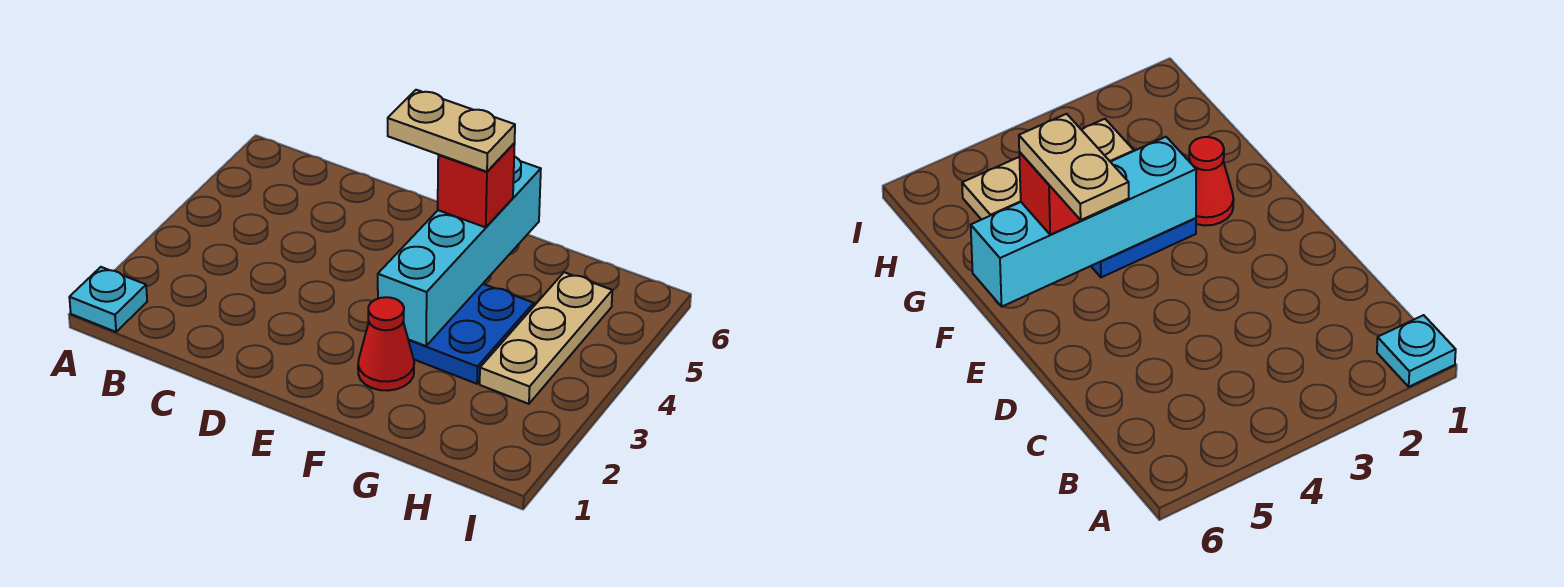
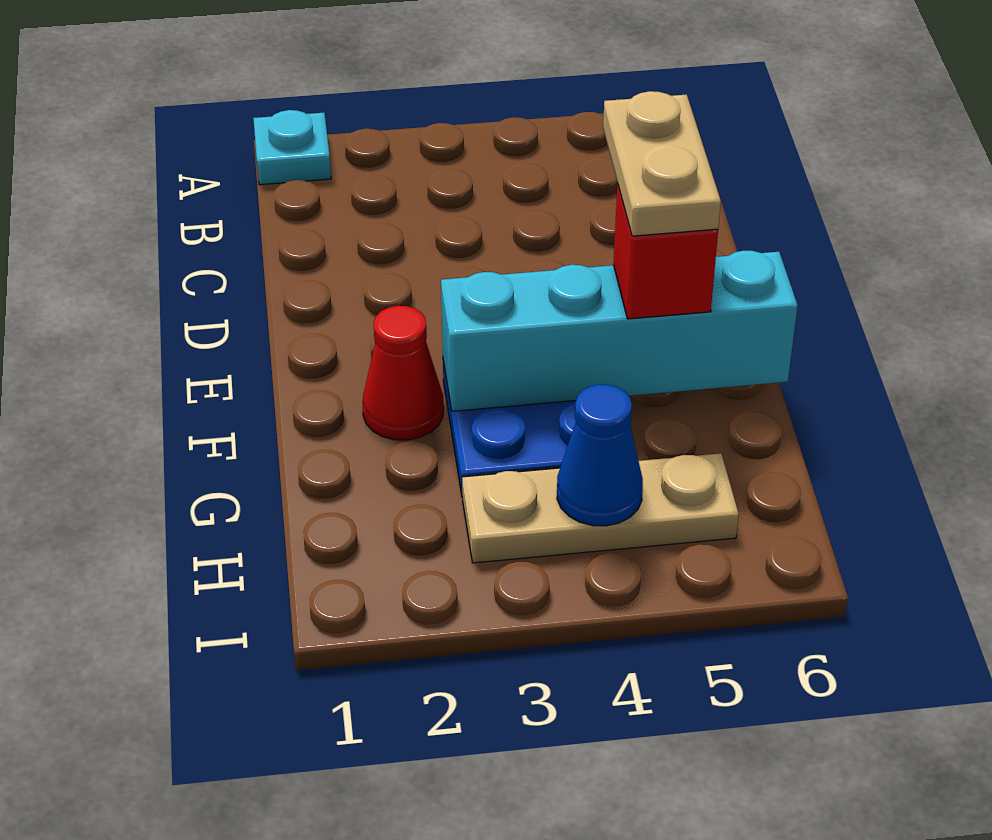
none -> blue cone H4 level 2

